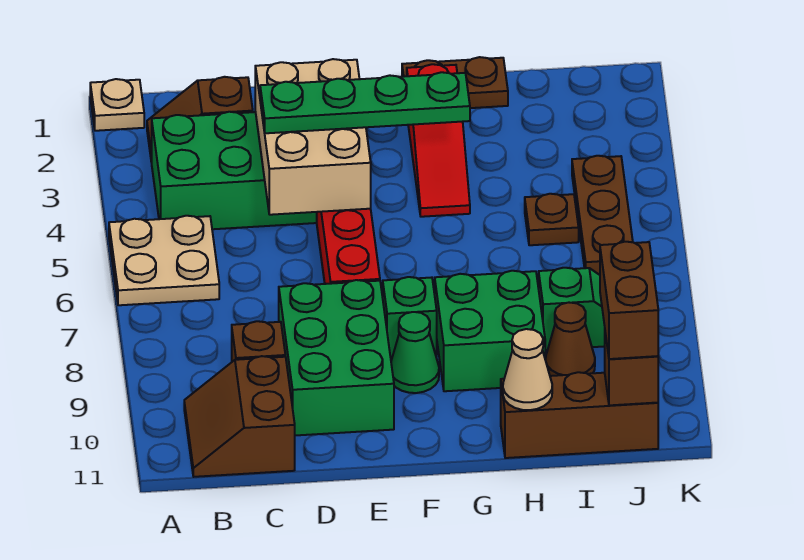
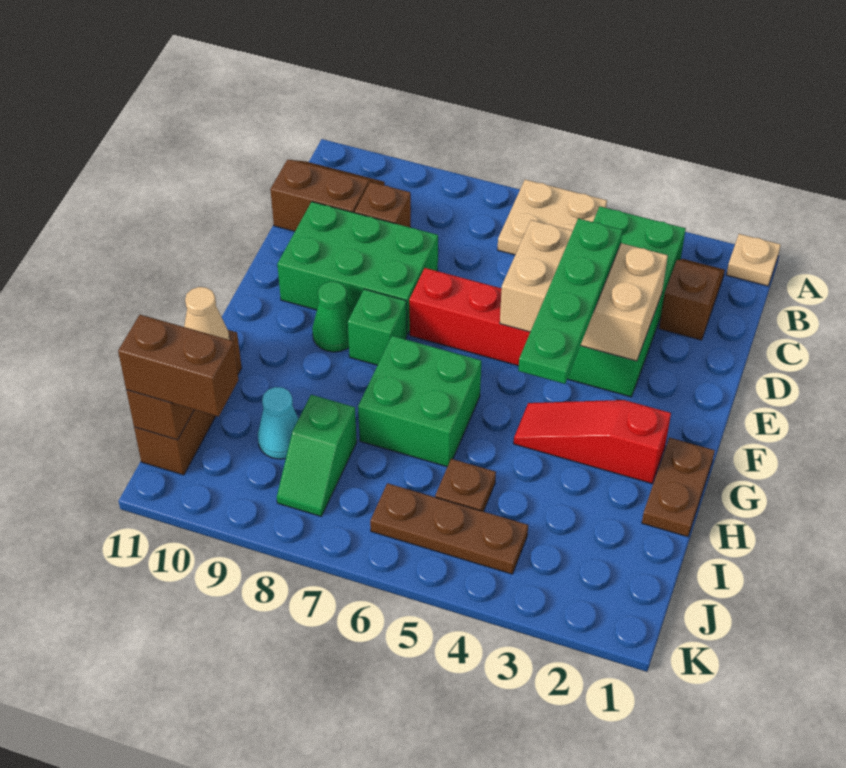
green brick G8:H9 level 1 -> green brick G6:H7 level 1
brown cone I9 level 1 -> cyan cone I9 level 1

